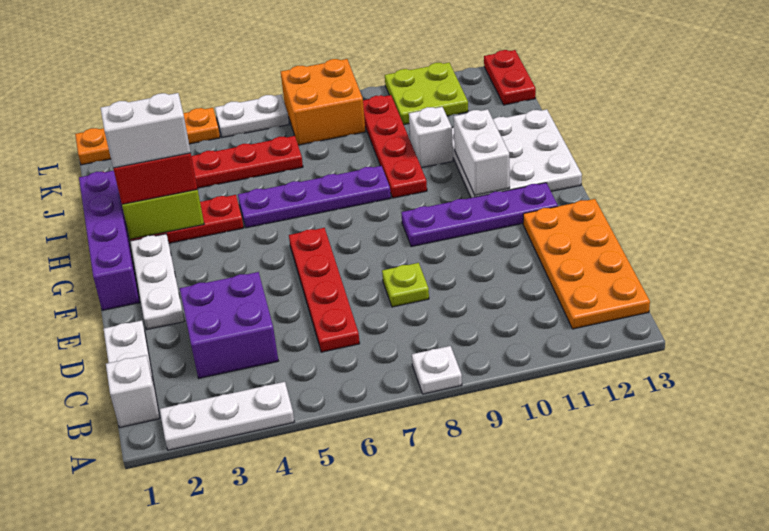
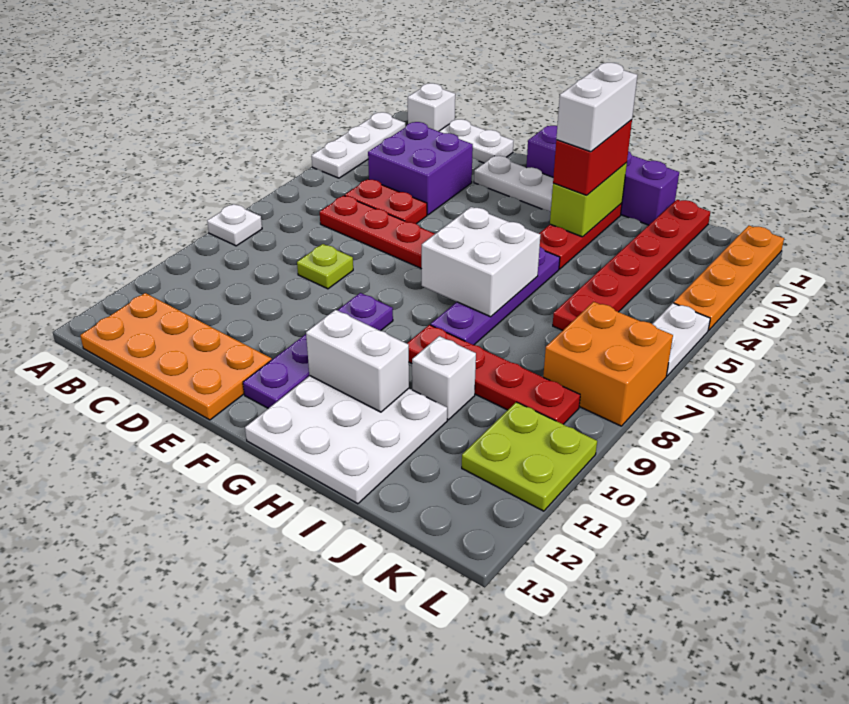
none -> white brick G6:H7 level 2
red plate K13:L13 level 1 -> red plate C5:D5 level 1

